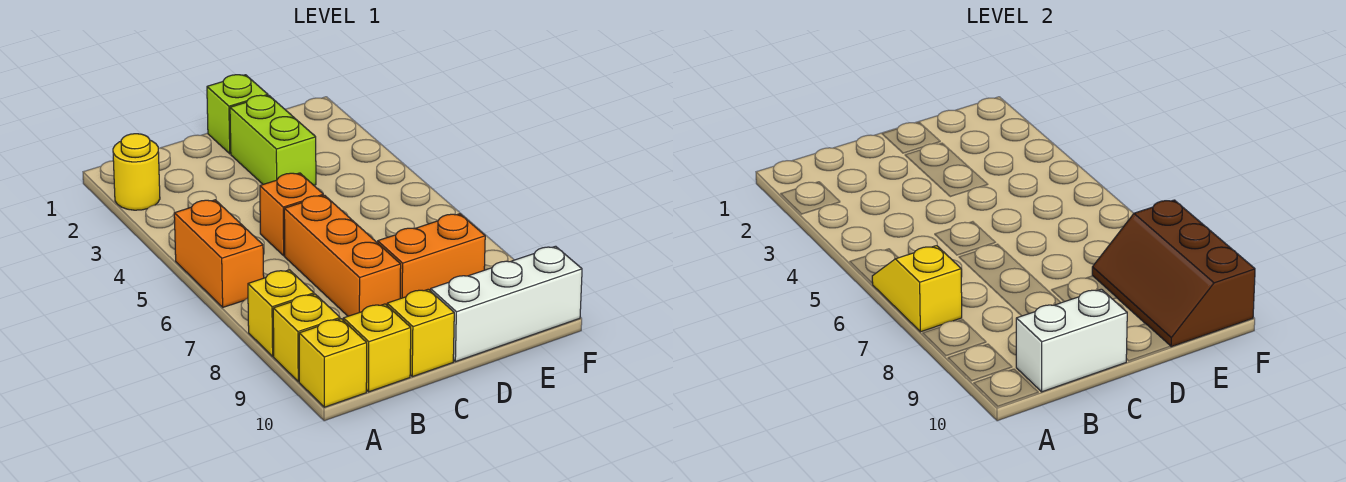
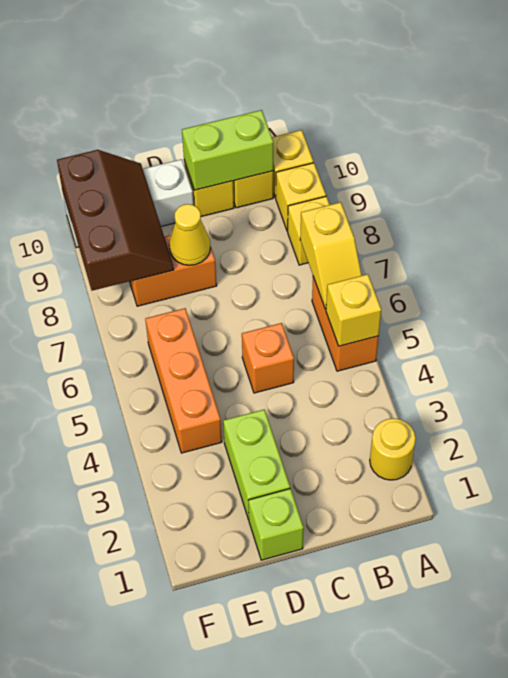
none -> yellow brick A5 level 2
white brick B10:C10 level 2 -> lime brick B10:C10 level 2
orange brick C6:C8 level 1 -> orange brick E4:E6 level 1
none -> yellow cone D8 level 2

